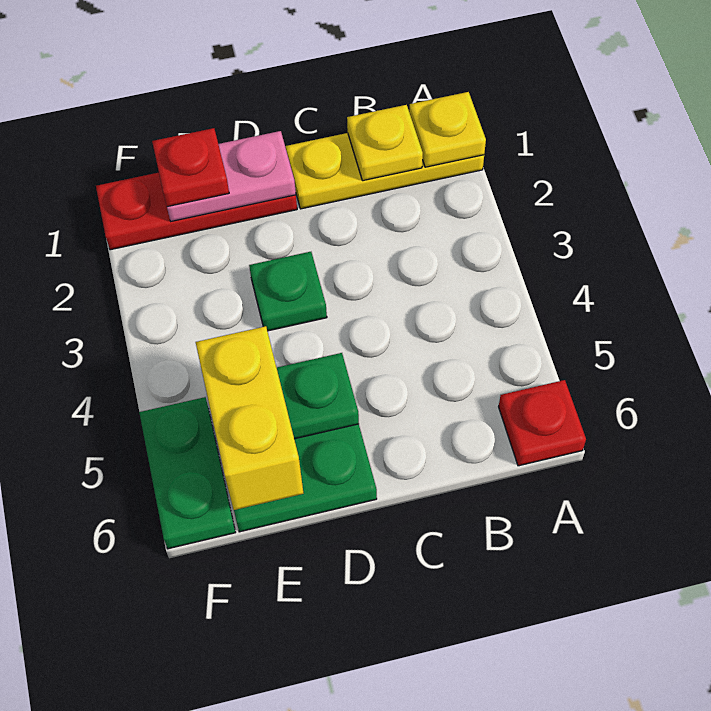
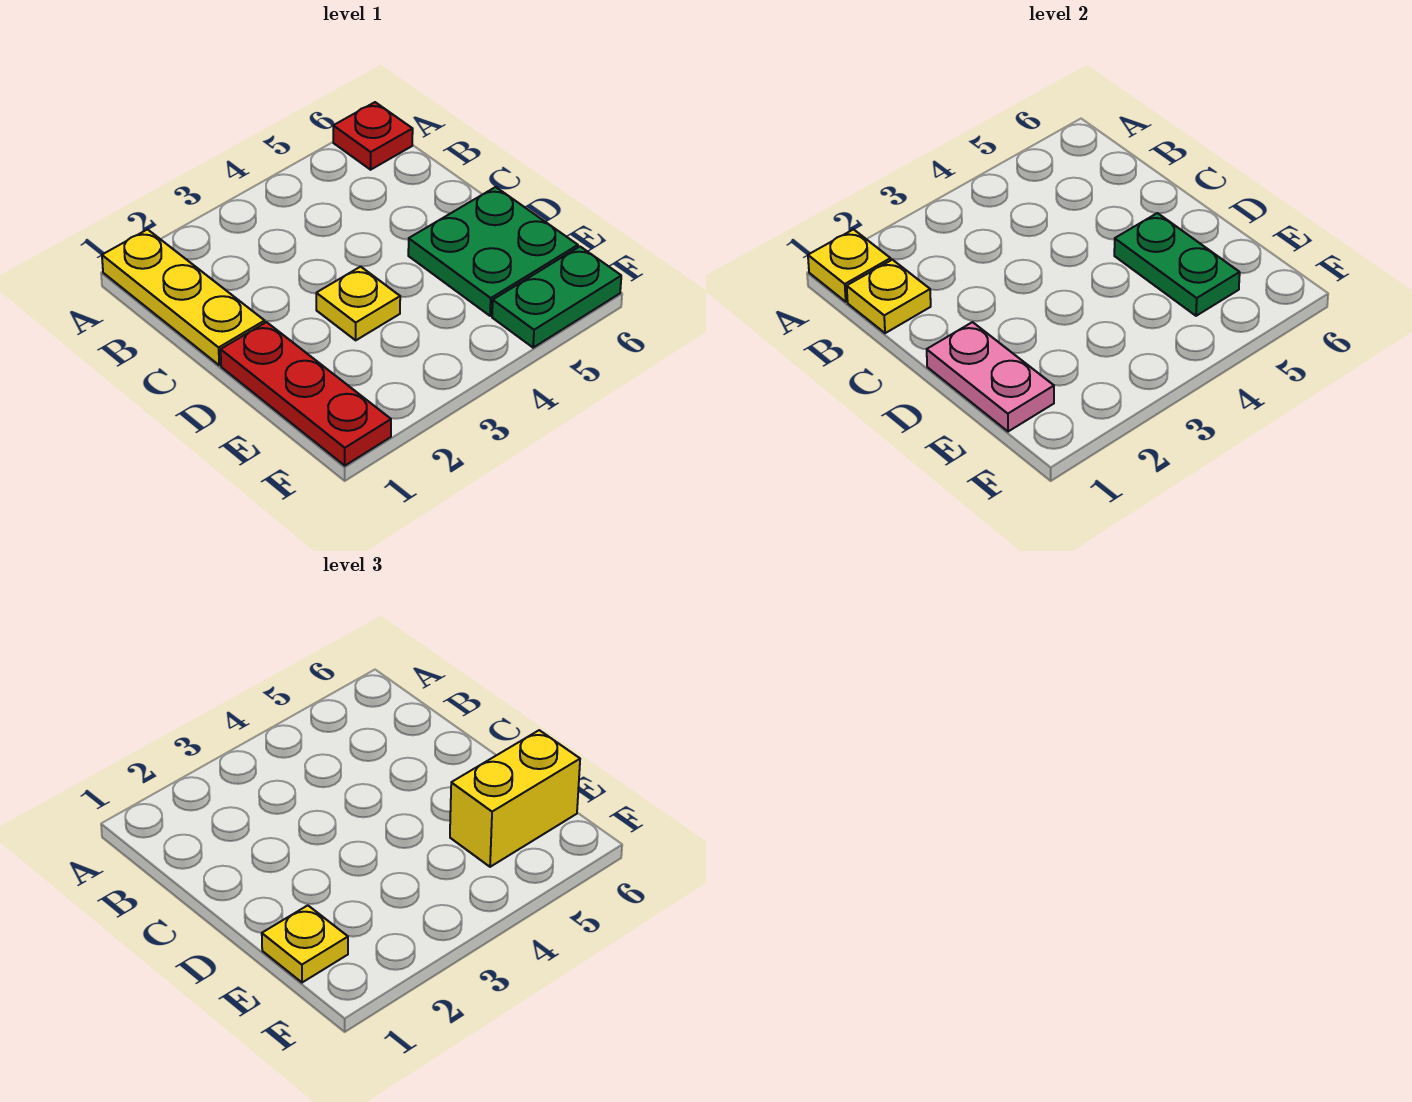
green plate D3 level 1 -> yellow plate D3 level 1
red plate E1 level 3 -> yellow plate E1 level 3

